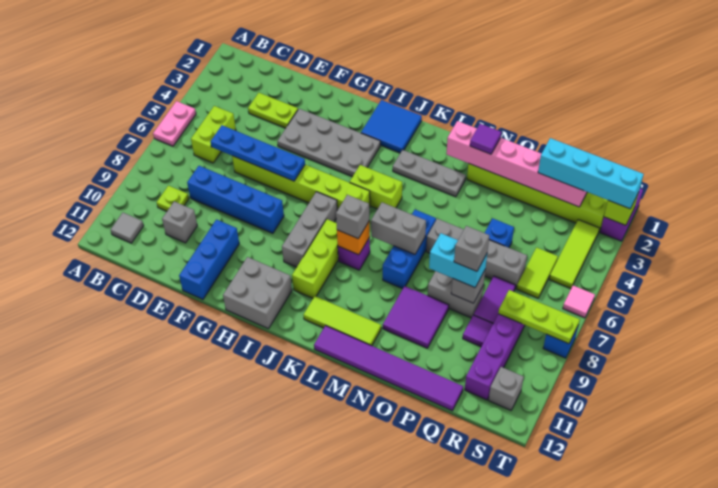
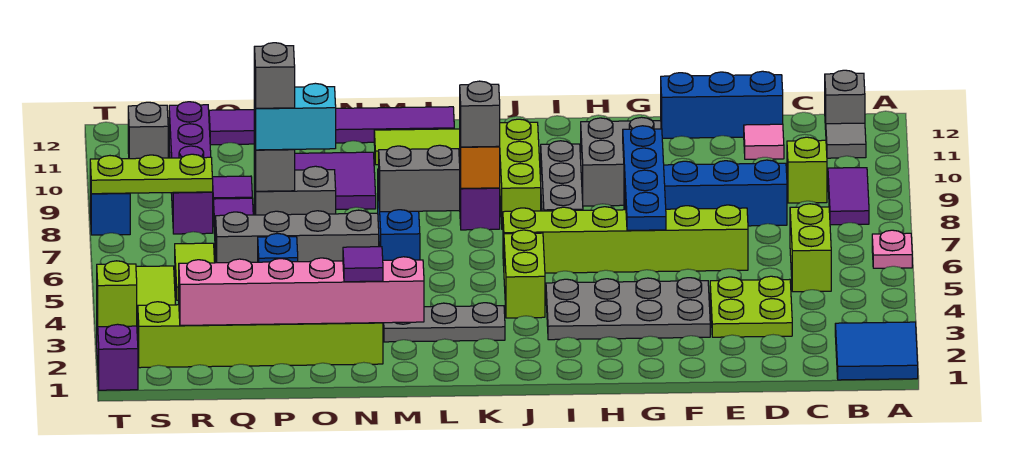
pink plate A5:A6 level 1 -> pink plate A6 level 1
none -> purple tile B8:B9 level 1
lime plate C9 level 1 -> lime brick C9 level 1
lime plate D3:E3 level 1 -> lime plate D3:E4 level 1
blue plate D6:G6 level 2 -> blue plate G6:G9 level 2
grey brick D10 level 1 -> grey brick B12 level 1
blue brick F10:F12 level 1 -> blue brick D12:F12 level 1
grey brick H11:I12 level 1 -> grey brick G9:H10 level 1
blue tile I1:J2 level 1 -> blue tile A1:B2 level 1
lime brick J5:K5 level 1 -> lime brick J4:J5 level 1
cyan brick Q2:T2 level 3 -> none
pink tile T6 level 1 -> pink tile D11 level 1

